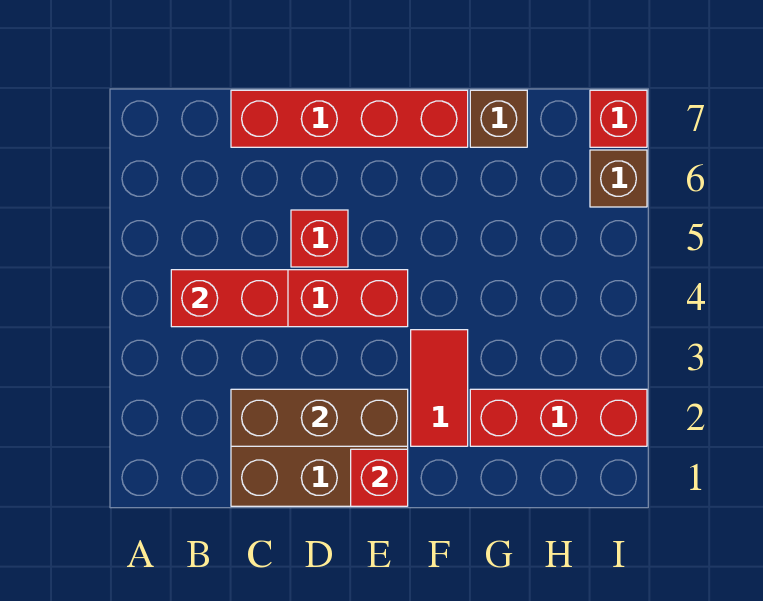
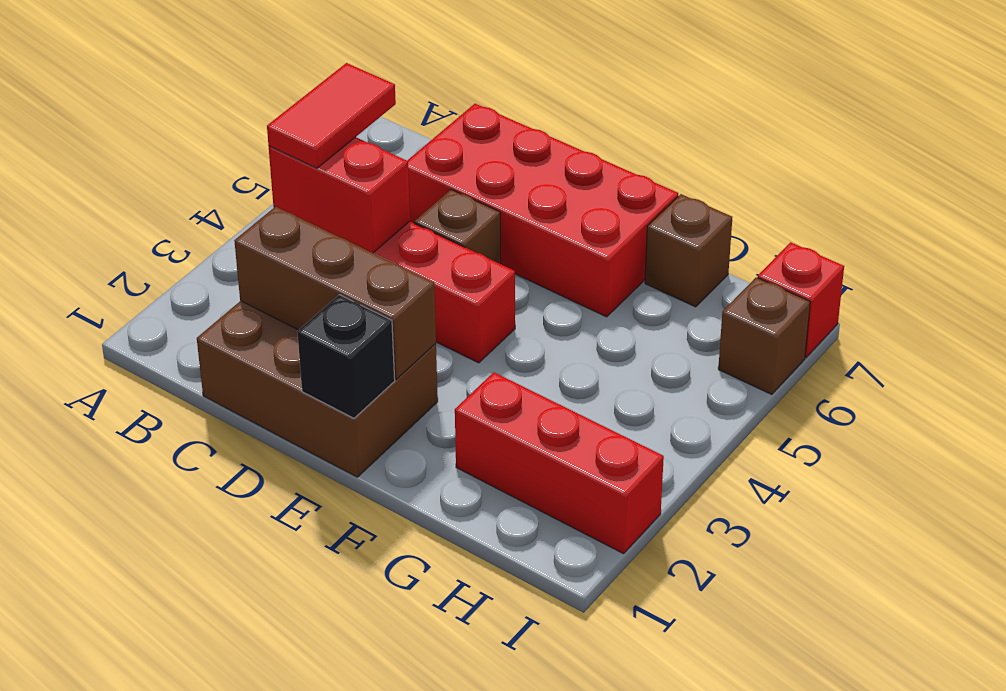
red brick C7:F7 level 1 -> red brick C6:F7 level 1
red brick D5 level 1 -> brown brick D5 level 1
red brick E1 level 2 -> black brick E1 level 2
red tile F2:F3 level 1 -> red tile B4:B5 level 3

